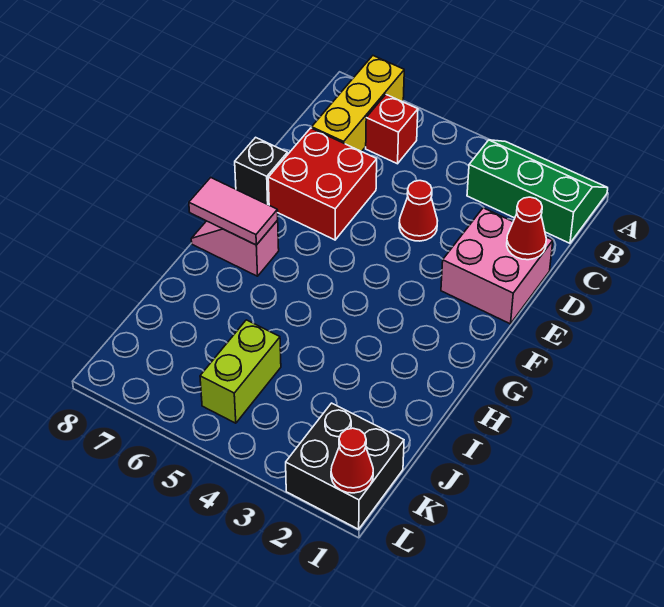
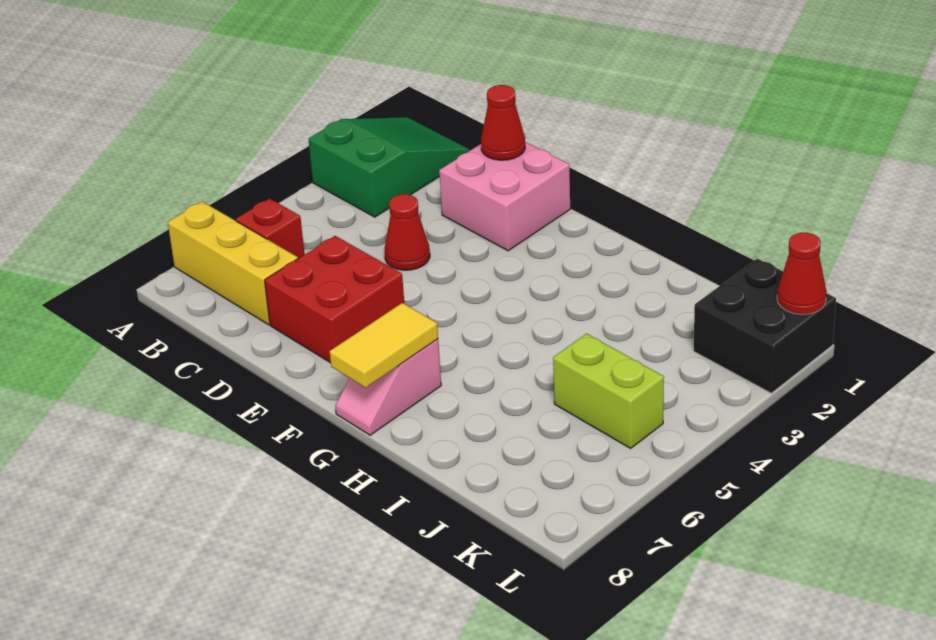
green slope A1:B3 level 1 top B -> green slope A1:B3 level 1 top 3
black brick E8 level 1 -> none
pink tile G7:G8 level 2 -> yellow tile G7:G8 level 2

